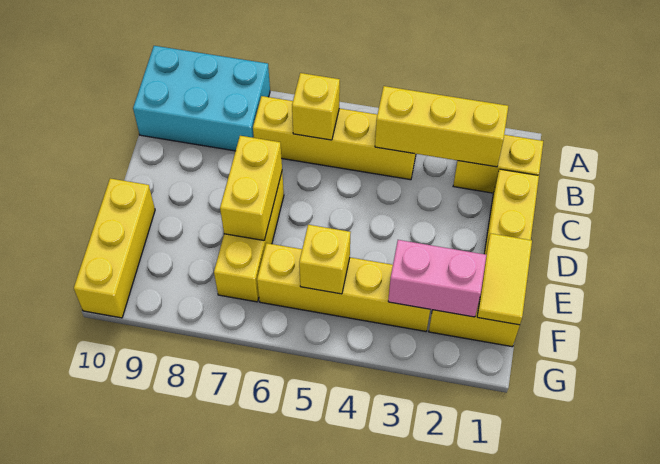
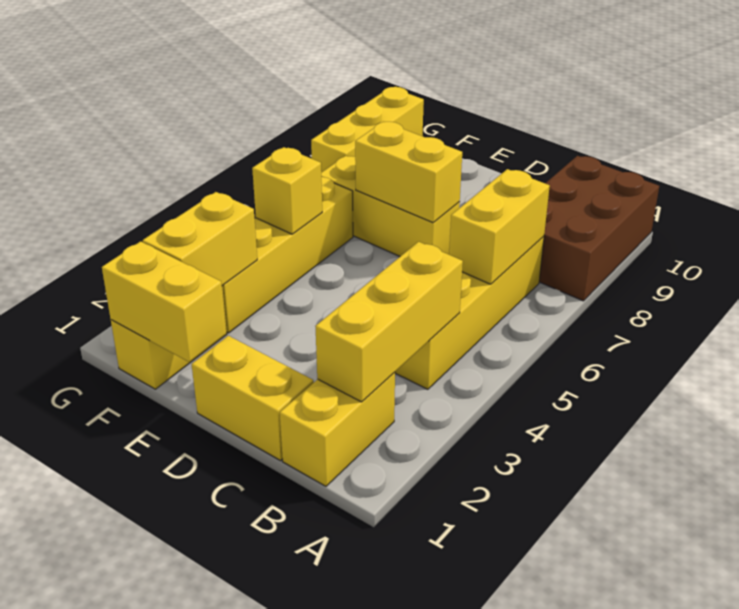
cyan brick A8:B10 level 1 -> brown brick A8:B10 level 1
yellow brick B6 level 2 -> yellow brick B6:B7 level 2
yellow tile E1:F1 level 2 -> yellow brick E1:F1 level 2
yellow brick E10:G10 level 1 -> yellow brick G8:G10 level 1
pink brick F2:F3 level 2 -> yellow brick F2:F3 level 2

